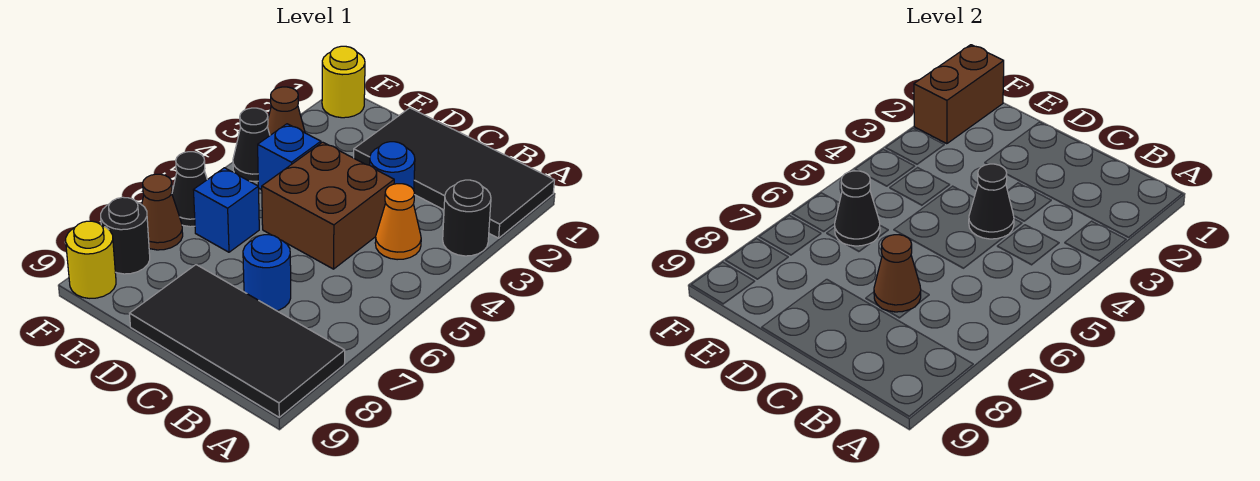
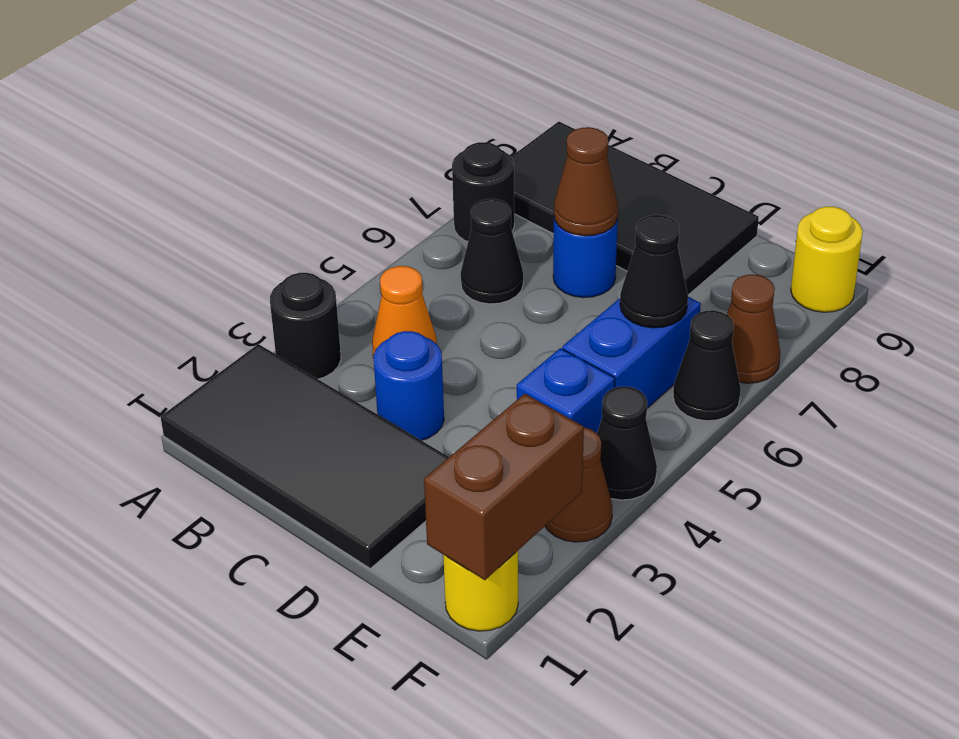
brown brick C4:D5 level 1 -> none
black cone C4 level 2 -> black cone B6 level 1
blue brick E6 level 1 -> blue brick E5:E6 level 1
black round brick F8 level 1 -> black round brick A7 level 1

